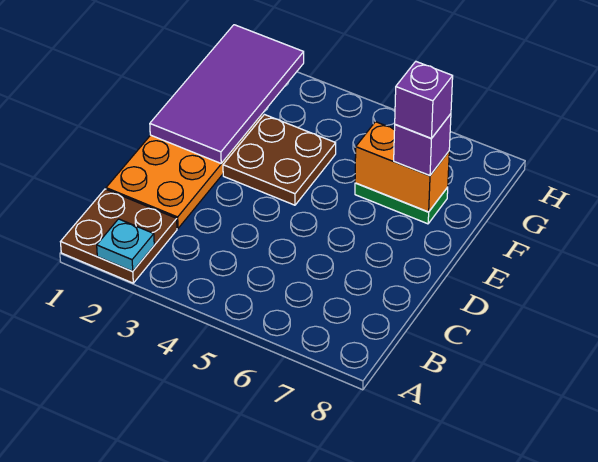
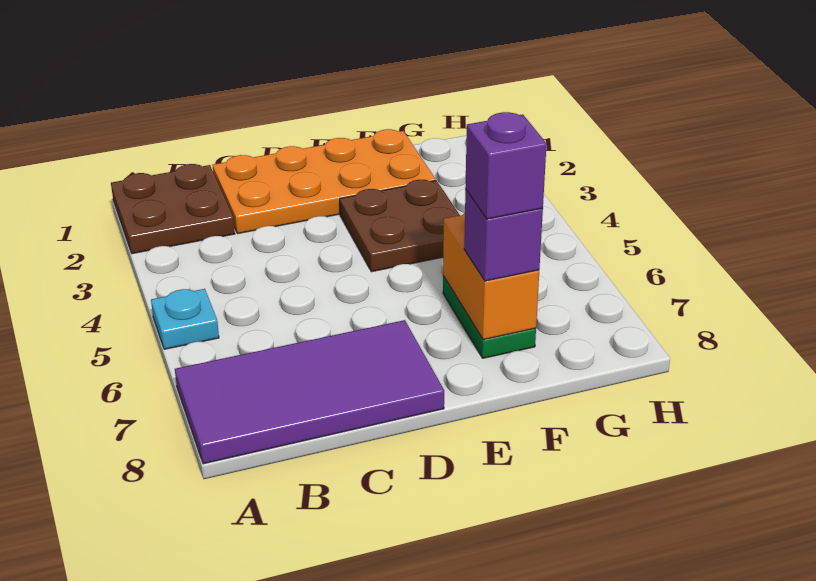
cyan plate A2 level 2 -> cyan plate A5 level 1
purple tile E1:H2 level 2 -> purple tile A7:D8 level 1

